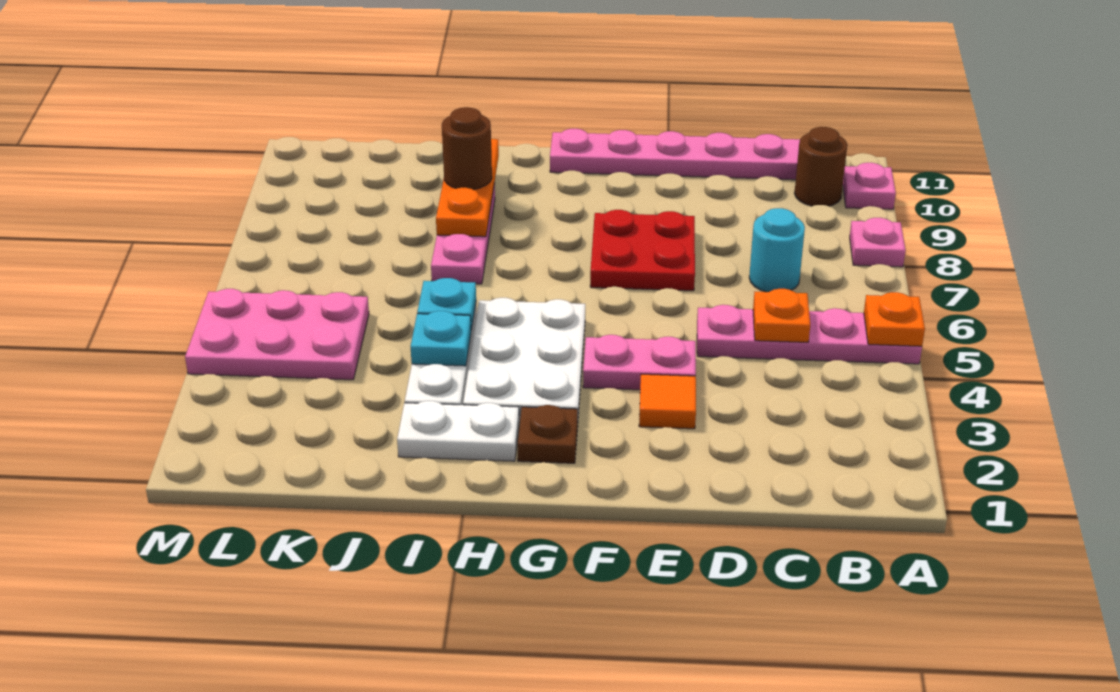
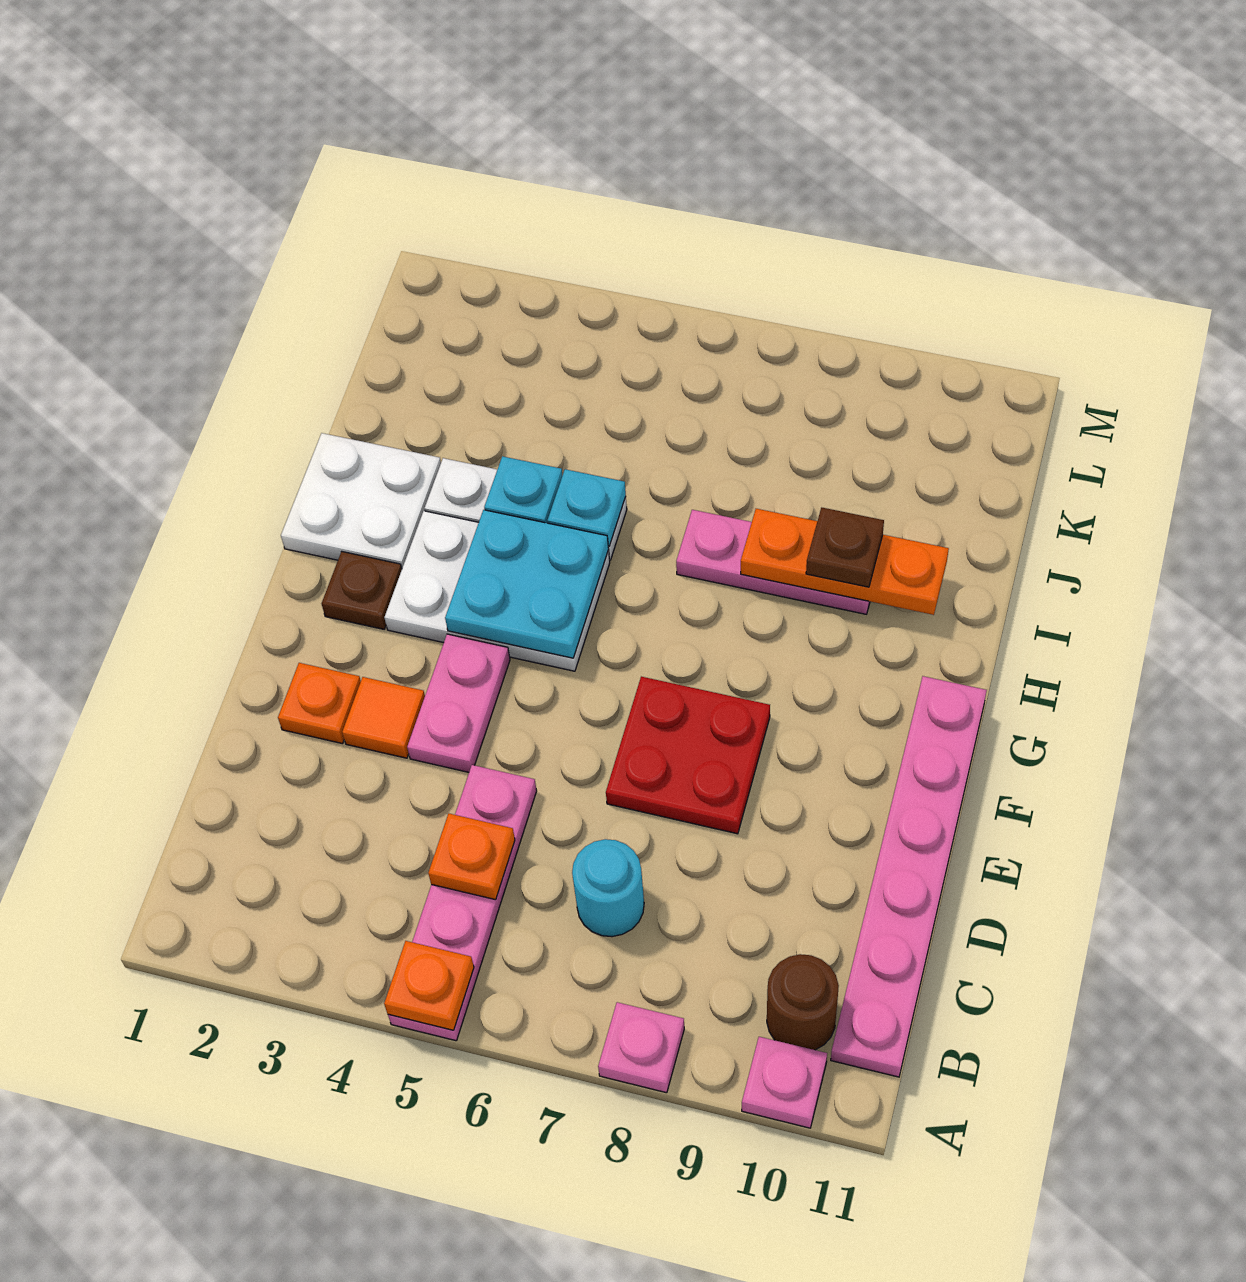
none -> orange plate E2 level 1
none -> cyan plate G4:H5 level 2
white plate H2:I2 level 1 -> white plate H1:I2 level 1
brown round brick I9 level 3 -> brown plate I9 level 3
pink plate K4:M5 level 1 -> none

